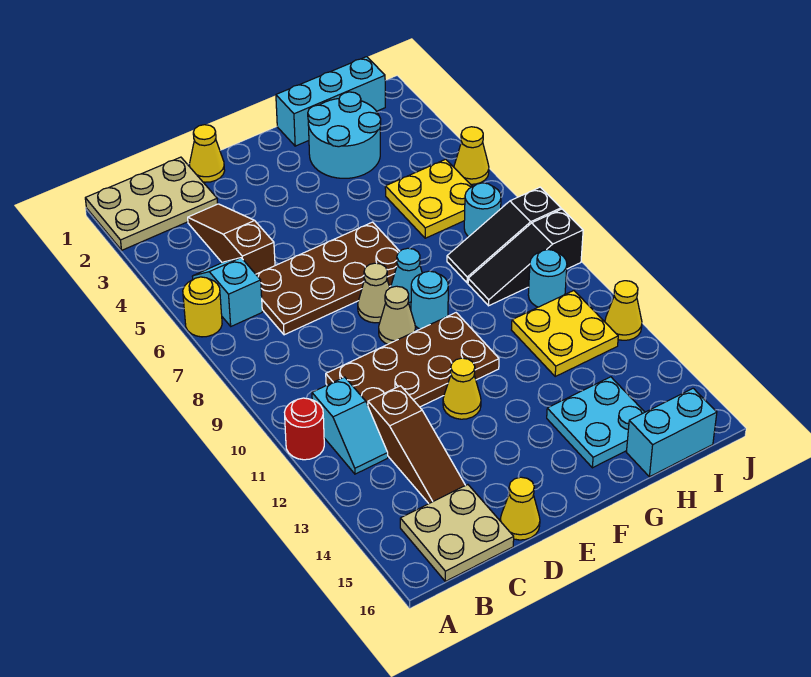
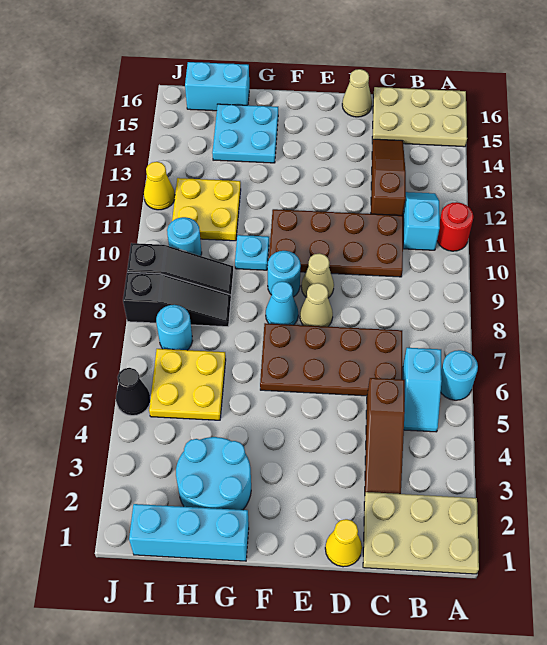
yellow round brick A6 level 1 -> cyan round brick A6 level 1
tan plate B15:C16 level 1 -> tan plate A15:C16 level 1
yellow cone D16 level 1 -> tan cone D16 level 1
yellow cone E12 level 1 -> none
none -> cyan plate G10 level 1
yellow cone J5 level 1 -> black cone J5 level 1

